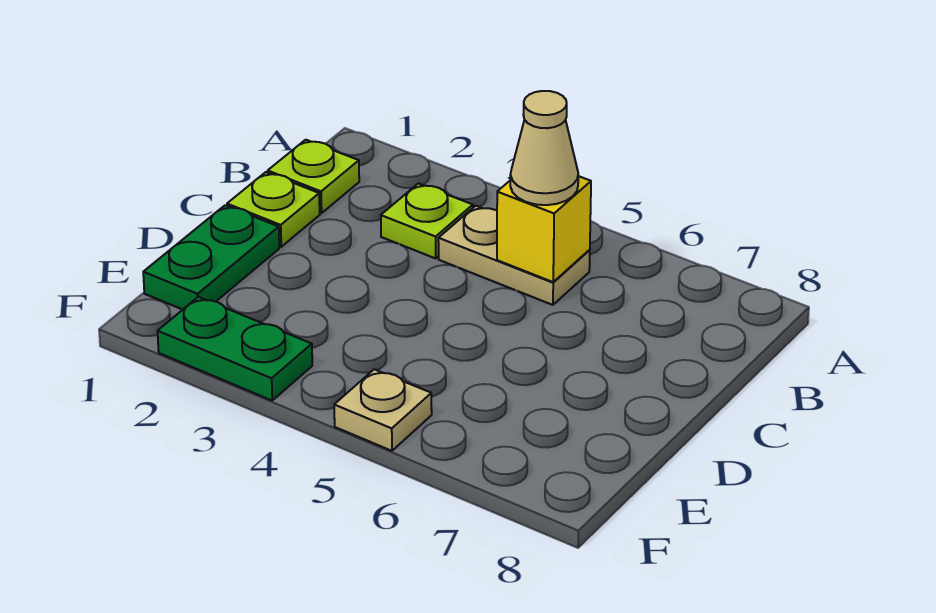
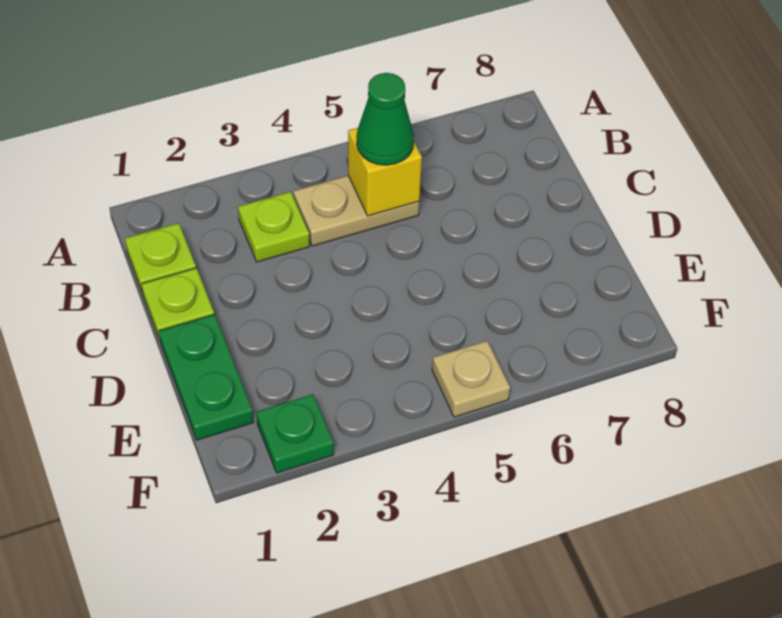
tan cone B5 level 3 -> green cone B5 level 3
green plate F2:F3 level 1 -> green plate F2 level 1

